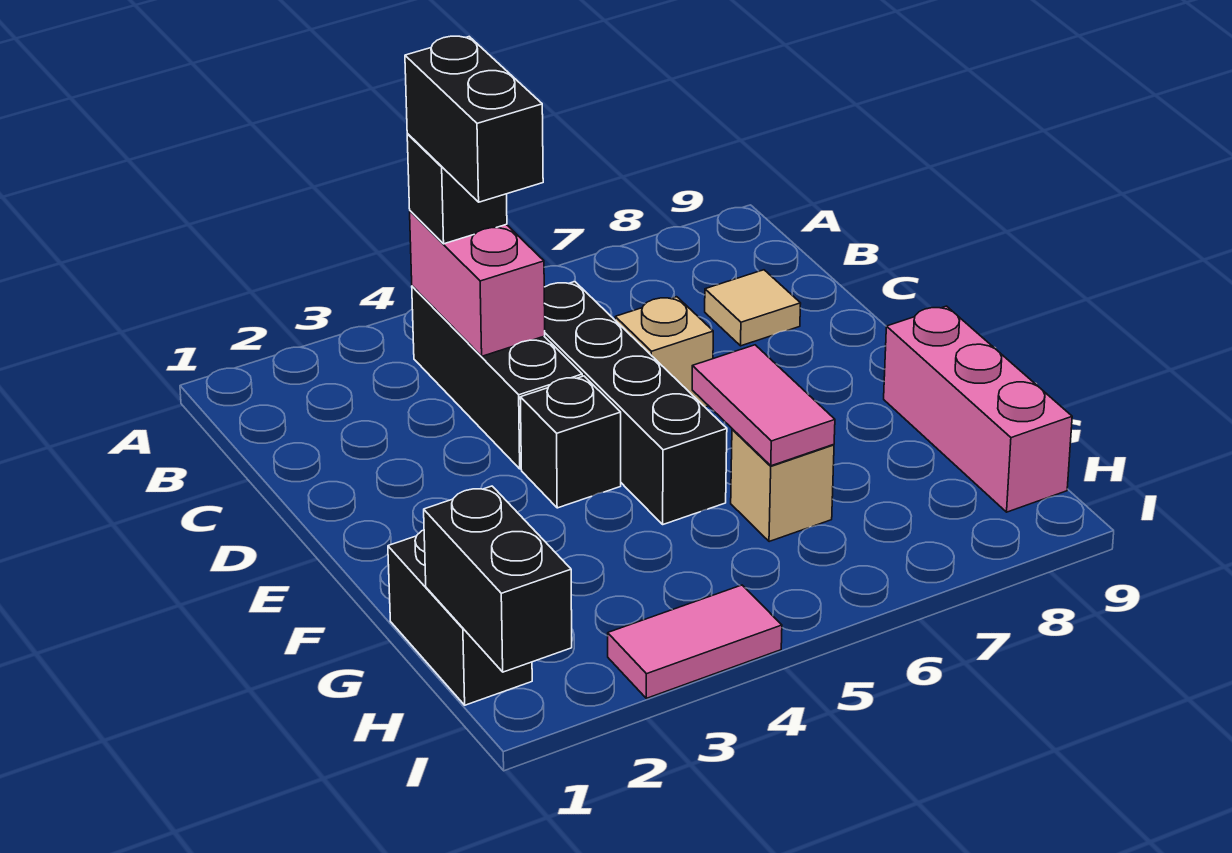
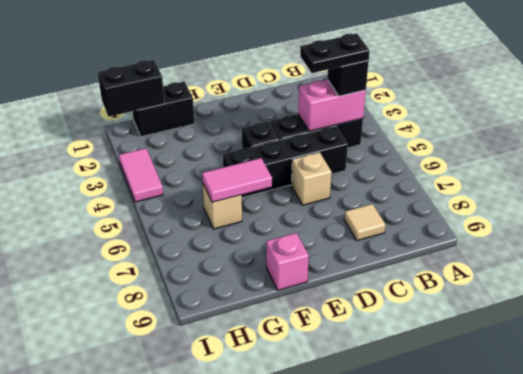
black brick B4:C4 level 4 -> black plate B4:C4 level 4
pink brick F9:H9 level 1 -> pink brick F9 level 1

